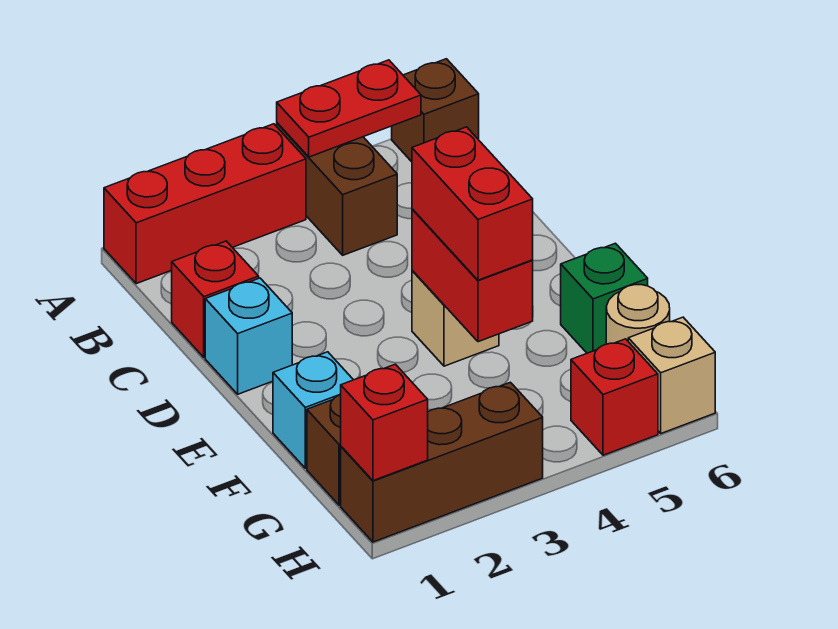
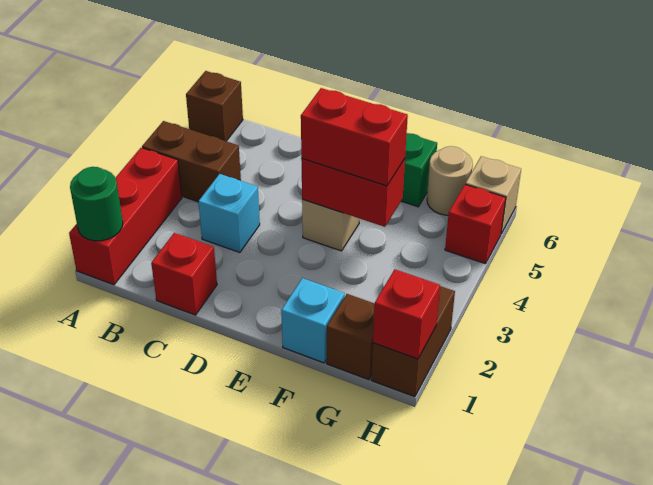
none -> green round brick A1 level 2
red plate A4:A5 level 2 -> none
cyan brick D1 level 1 -> cyan brick C3 level 1
brown brick H1:H3 level 1 -> brown brick H1:H2 level 1

